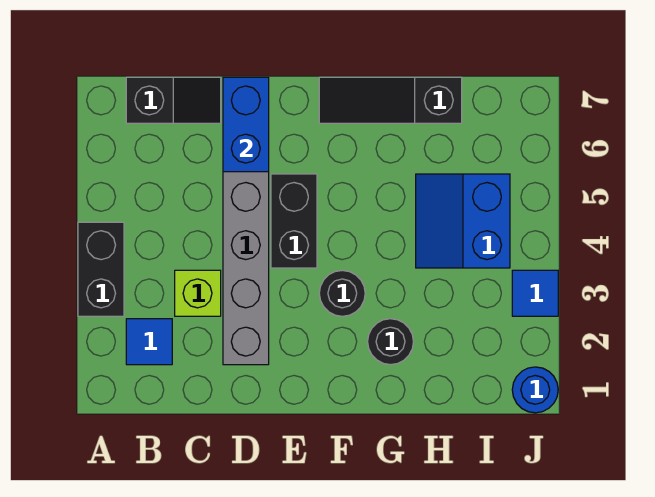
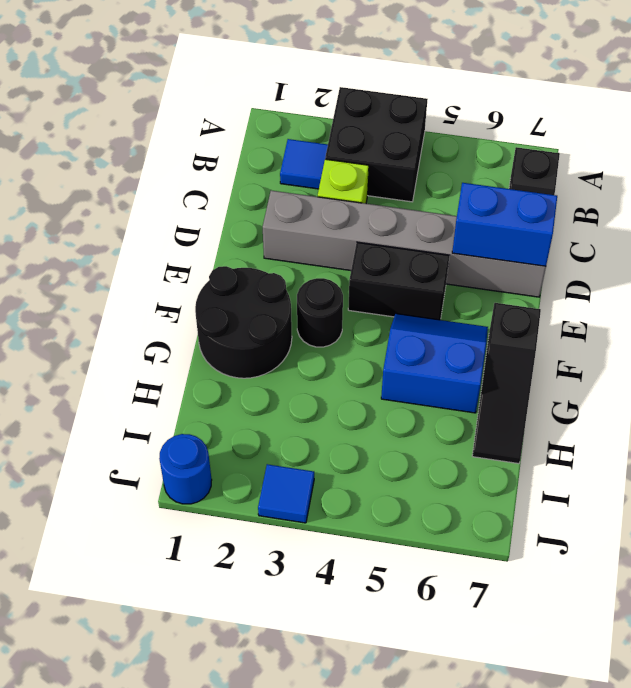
black brick A3:A4 level 1 -> black brick A3:B4 level 1
black slope F7:H7 level 1 top H -> black slope F7:H7 level 1 top F
black round brick G2 level 1 -> black round brick F1:G2 level 1
blue slope H4:I5 level 1 top I -> blue slope F5:G6 level 1 top G

